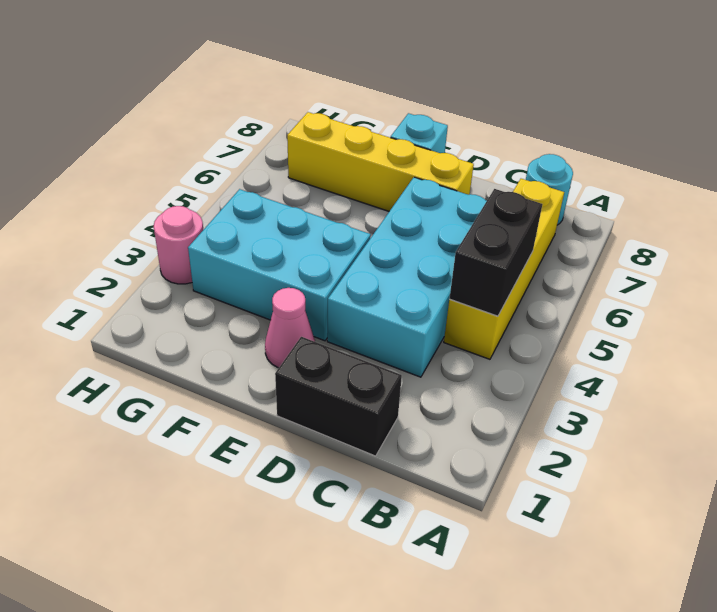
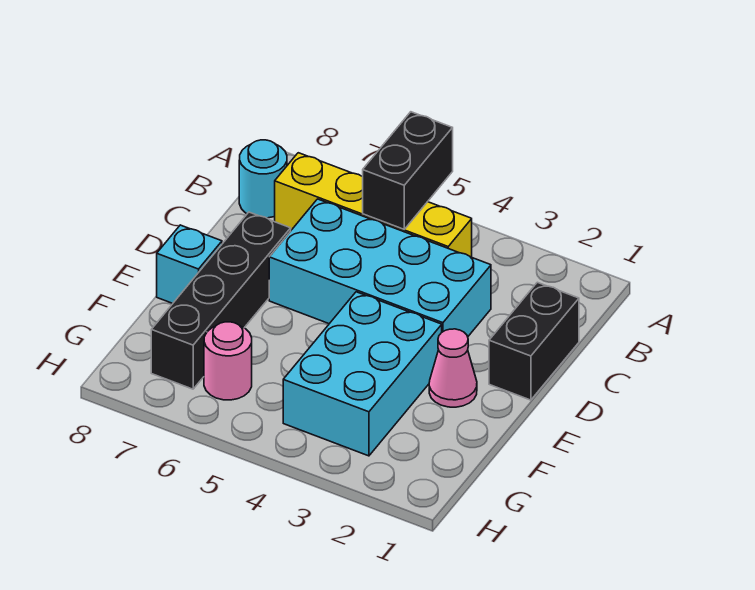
black brick B4:B5 level 2 -> black brick A5:B5 level 2
yellow brick D7:G7 level 1 -> black brick D7:G7 level 1
pink round brick H3 level 1 -> pink round brick G6 level 1

